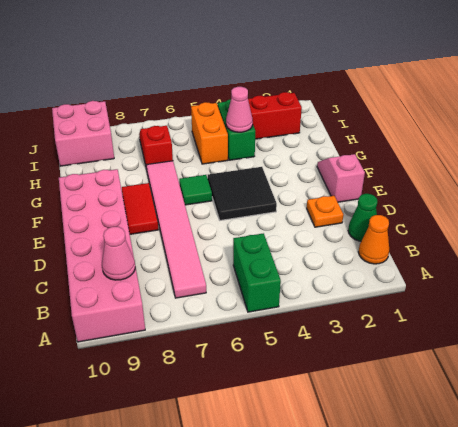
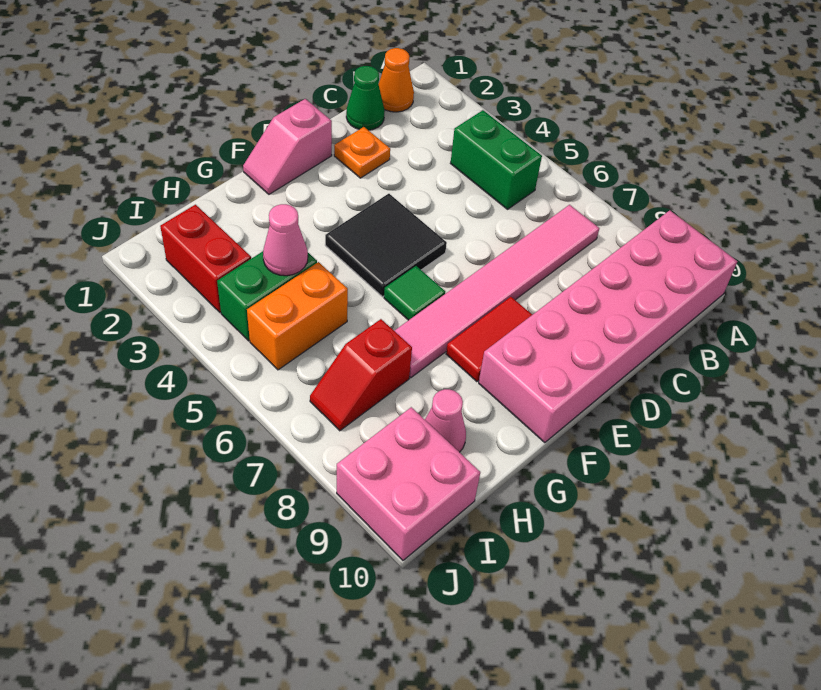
green brick A5:B5 level 1 -> green brick B4:B5 level 1
pink cone B9 level 2 -> pink cone H9 level 1

